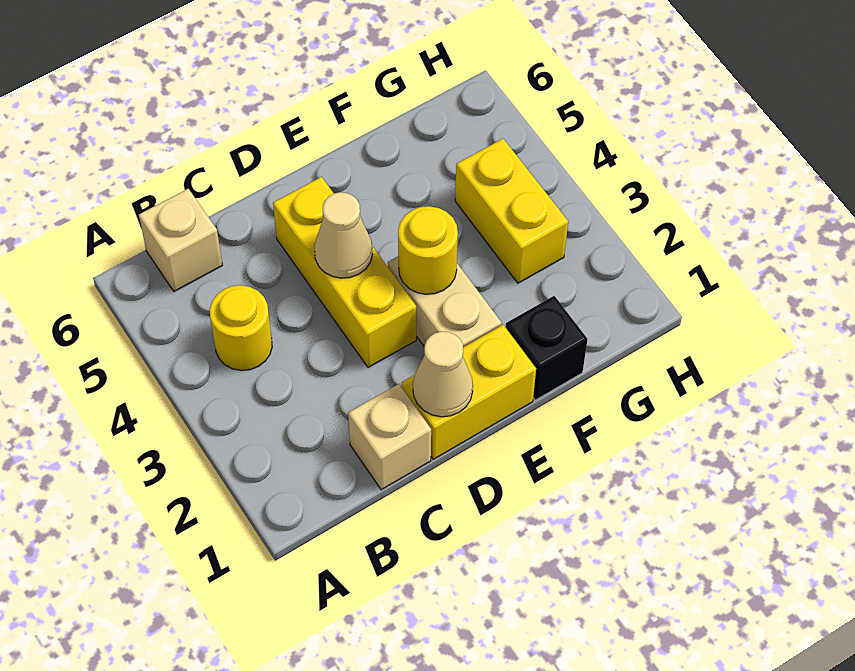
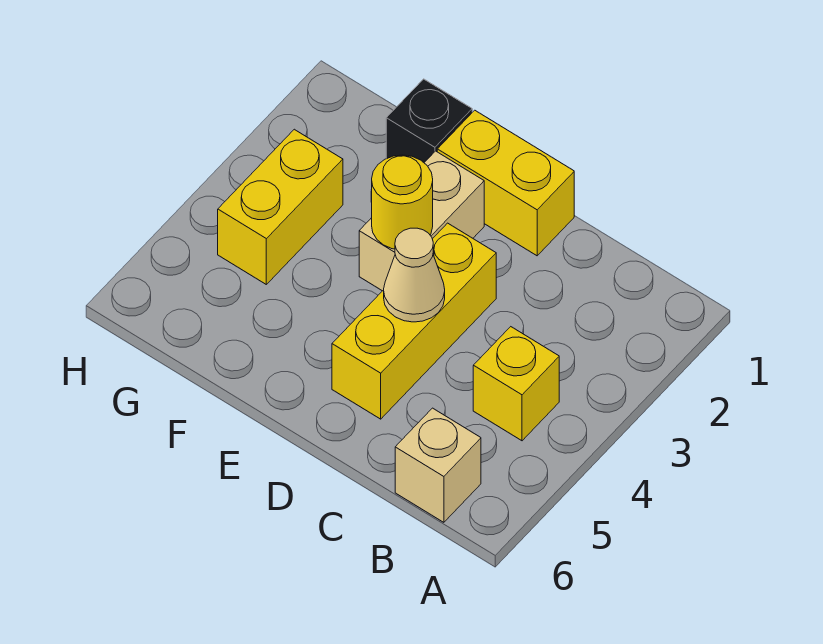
yellow round brick B4 level 1 -> yellow brick B4 level 1
tan brick C1 level 1 -> none
tan cone D1 level 2 -> none

